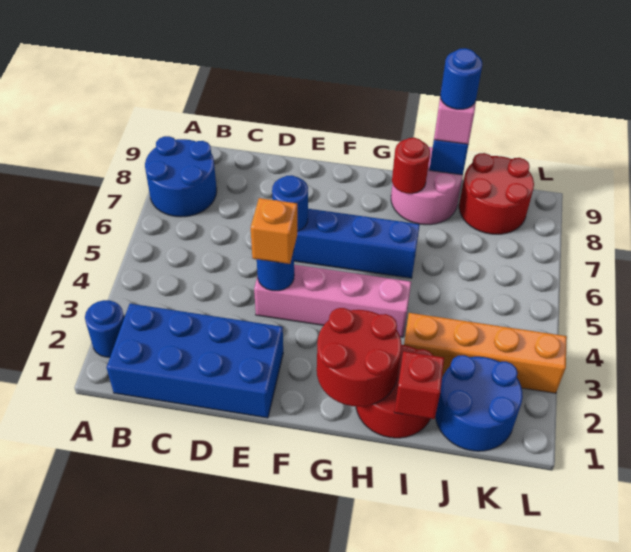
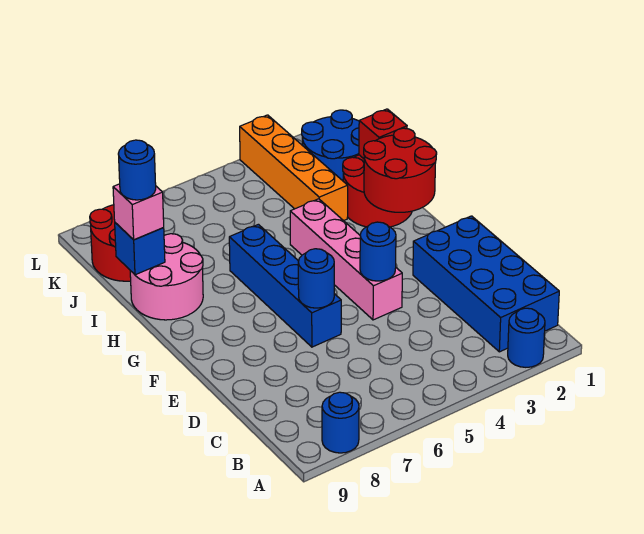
blue round brick A7:B8 level 1 -> blue round brick A8 level 1
orange brick E4 level 3 -> none
red round brick H8 level 2 -> none

